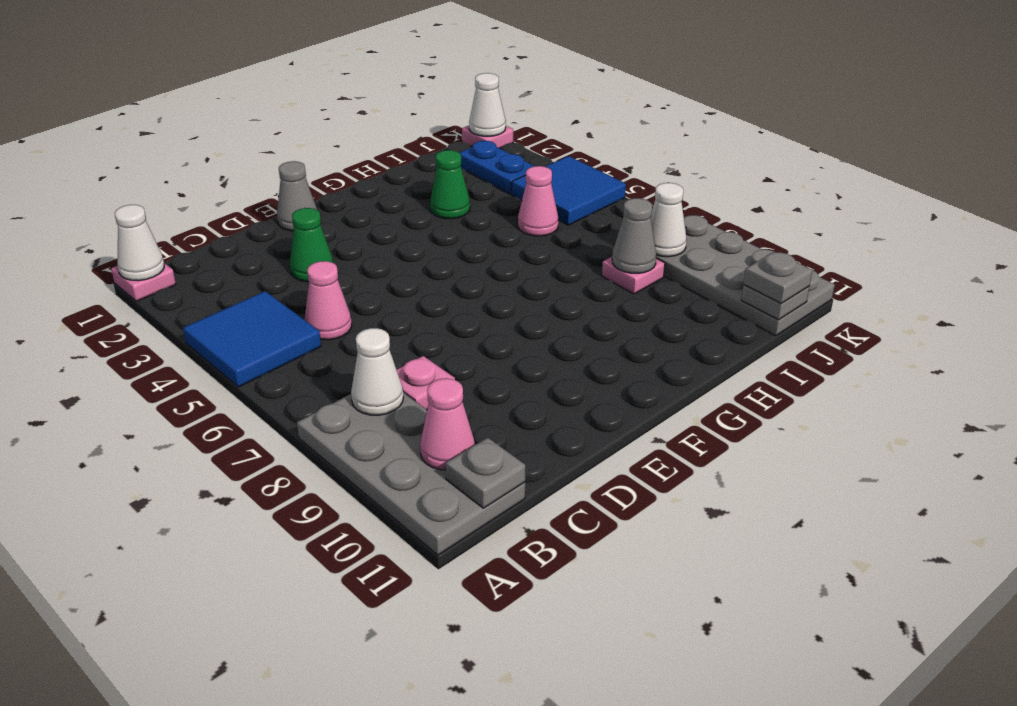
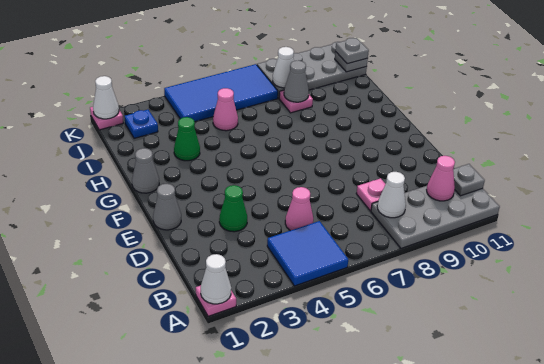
none -> grey cone G1 level 1
blue plate J2:J3 level 1 -> blue plate J2 level 1
blue tile J4:K5 level 1 -> blue tile J4:K7 level 1

